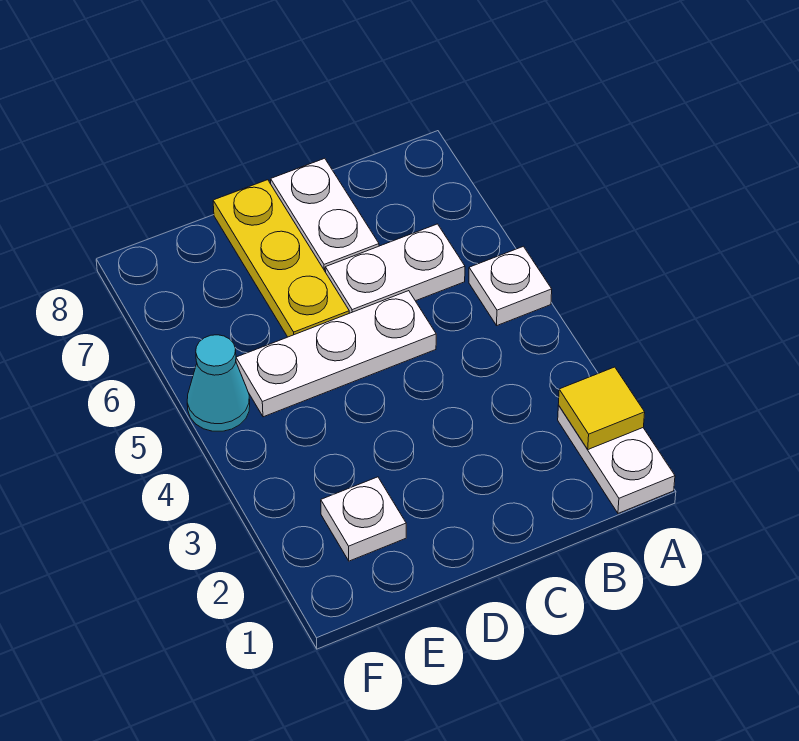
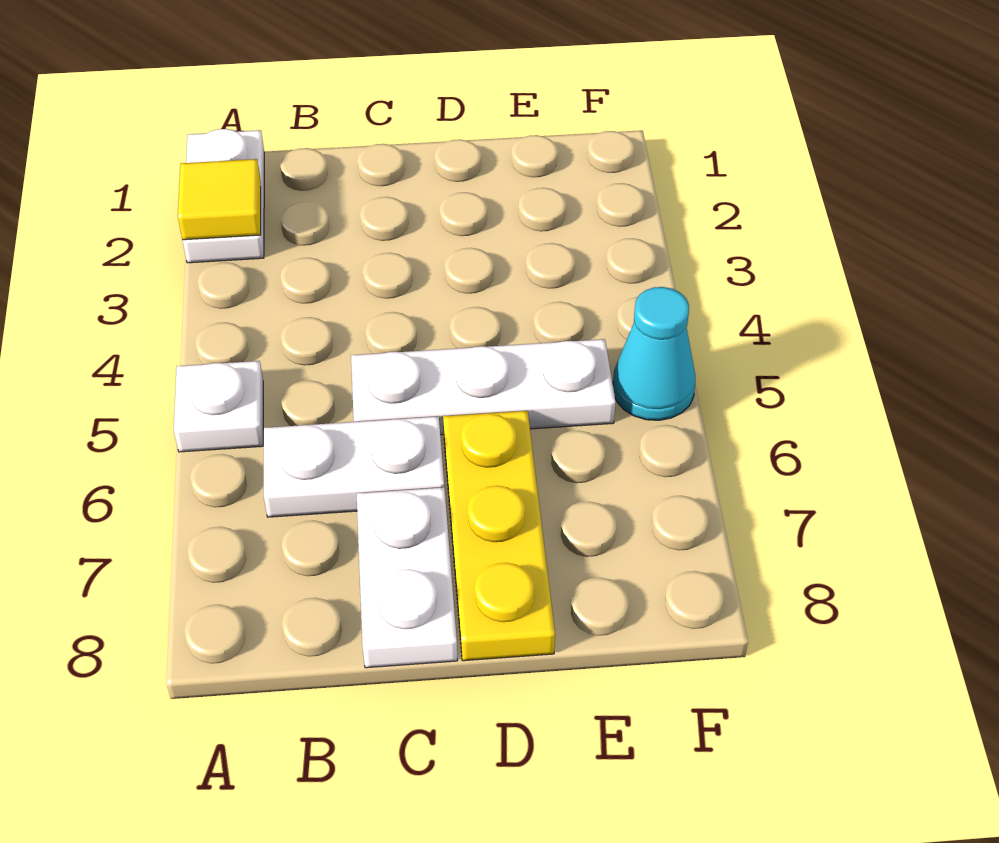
white plate E2 level 1 -> none

